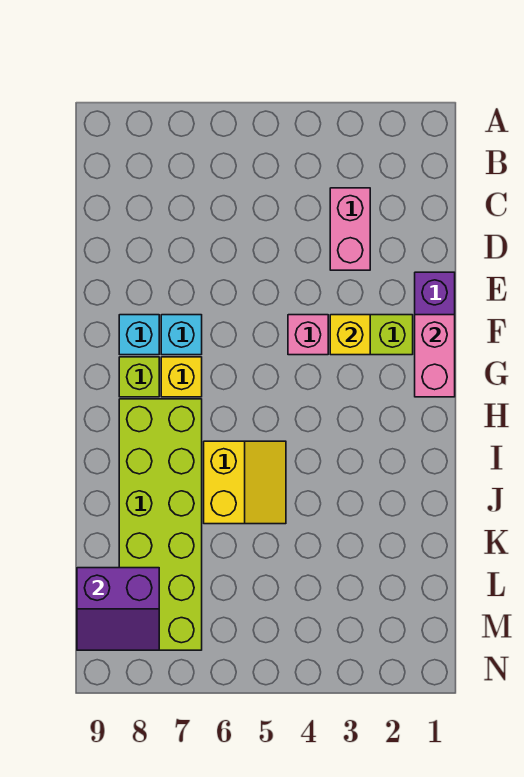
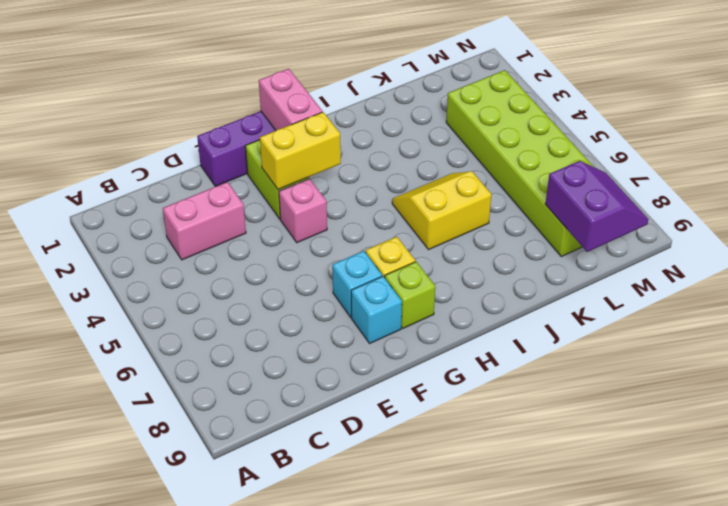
pink brick F1:G1 level 2 -> pink brick G1:G2 level 2
yellow brick F3 level 2 -> yellow brick F3:G3 level 2
lime brick H7:M8 level 1 -> lime brick L3:M8 level 1

